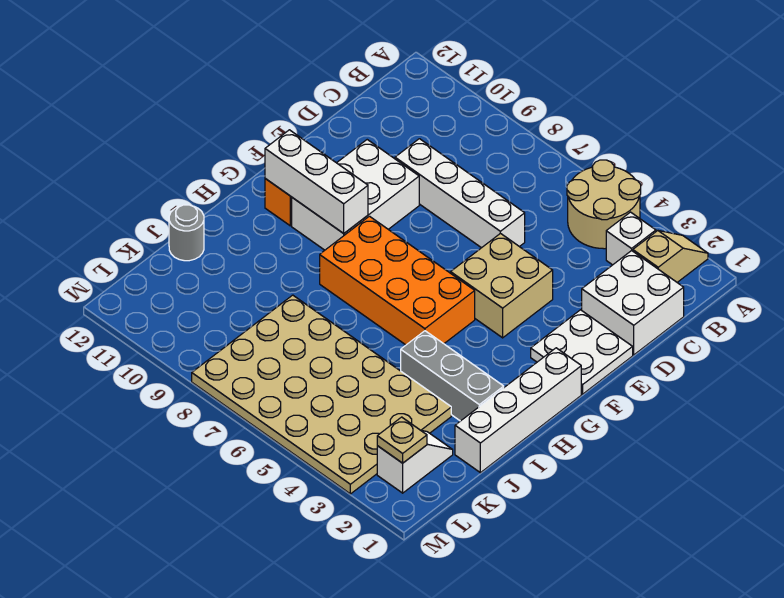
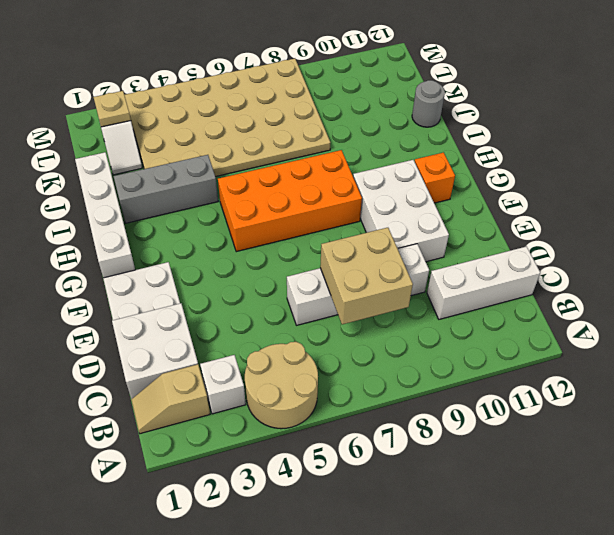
tan slope A2:B2 level 1 top B -> tan slope B1:B2 level 1 top 2
tan brick E4:F5 level 1 -> tan brick C7:D8 level 2
white brick G9:G11 level 2 -> white brick C10:C12 level 1

